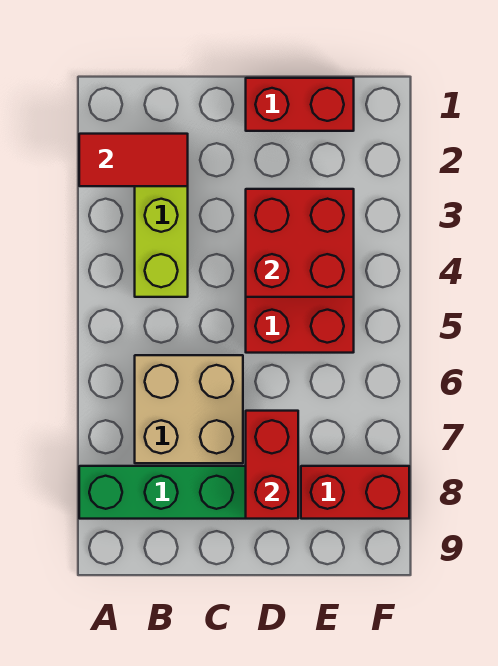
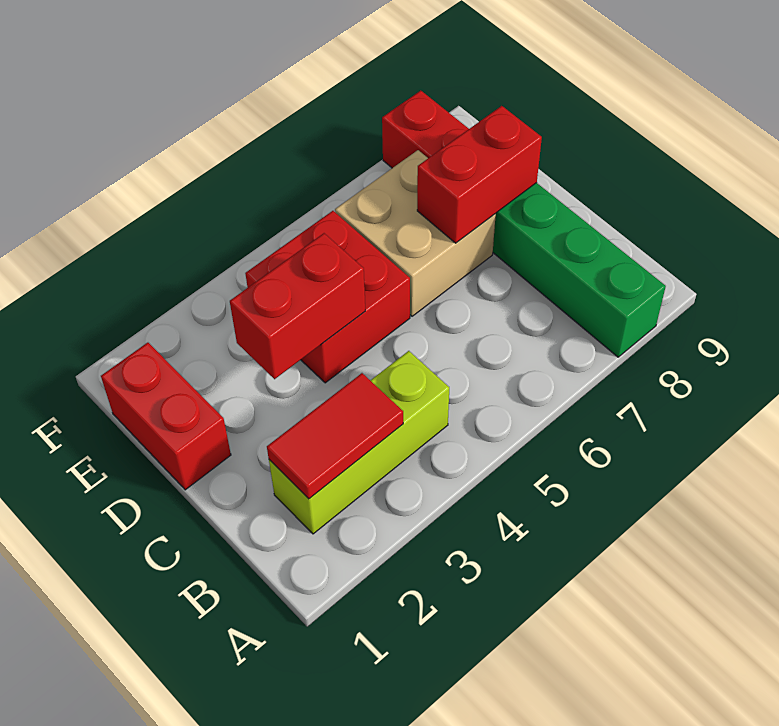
red tile A2:B2 level 2 -> red tile B2:B3 level 2
tan brick B6:C7 level 1 -> tan brick D6:E7 level 1
red brick D3:E4 level 2 -> red brick D3:D4 level 2

